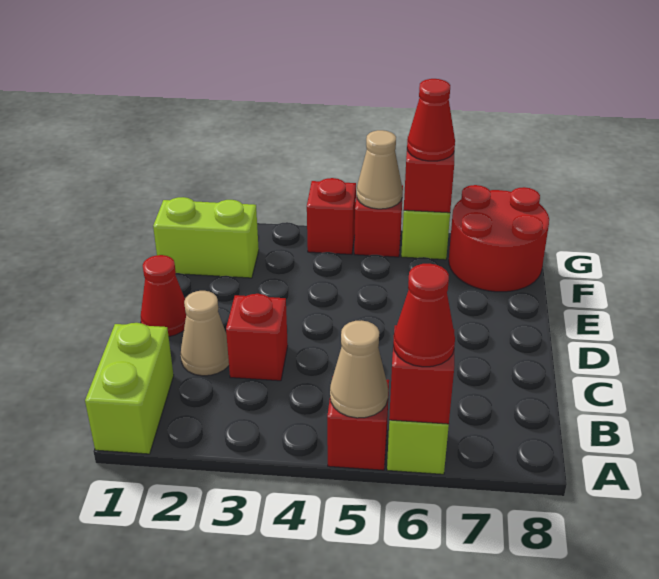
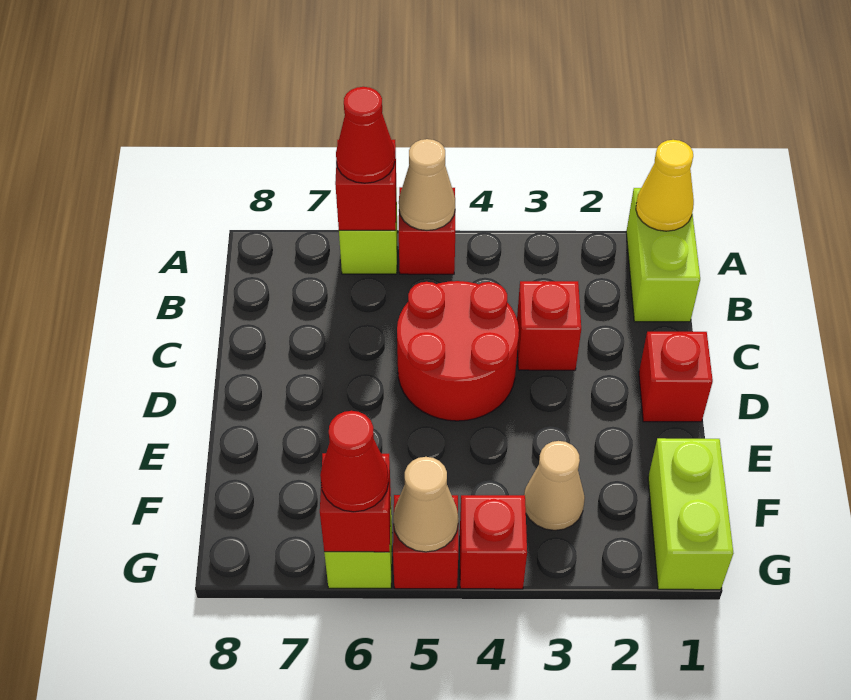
none -> yellow cone A1 level 2
tan cone C2 level 1 -> tan cone F3 level 1
red cone D1 level 1 -> red brick D1 level 1
lime brick F1:F2 level 1 -> lime brick F1:G1 level 1
red round brick F7:G8 level 1 -> red round brick C4:D5 level 1

